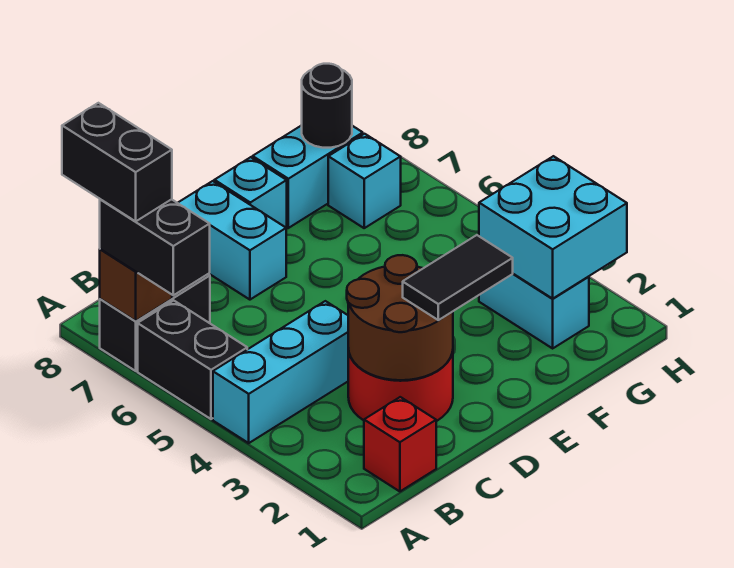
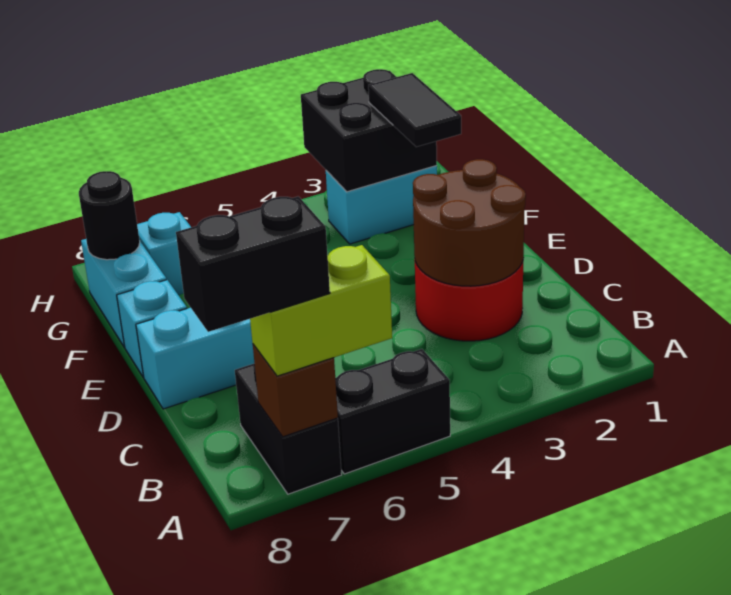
cyan brick A4:C4 level 1 -> none
black brick A6:A7 level 3 -> lime brick A6:A7 level 3
red brick B1 level 1 -> none
black tile D2:E2 level 3 -> black tile F2:G2 level 3
cyan brick G2:H3 level 2 -> black brick G2:H3 level 2

